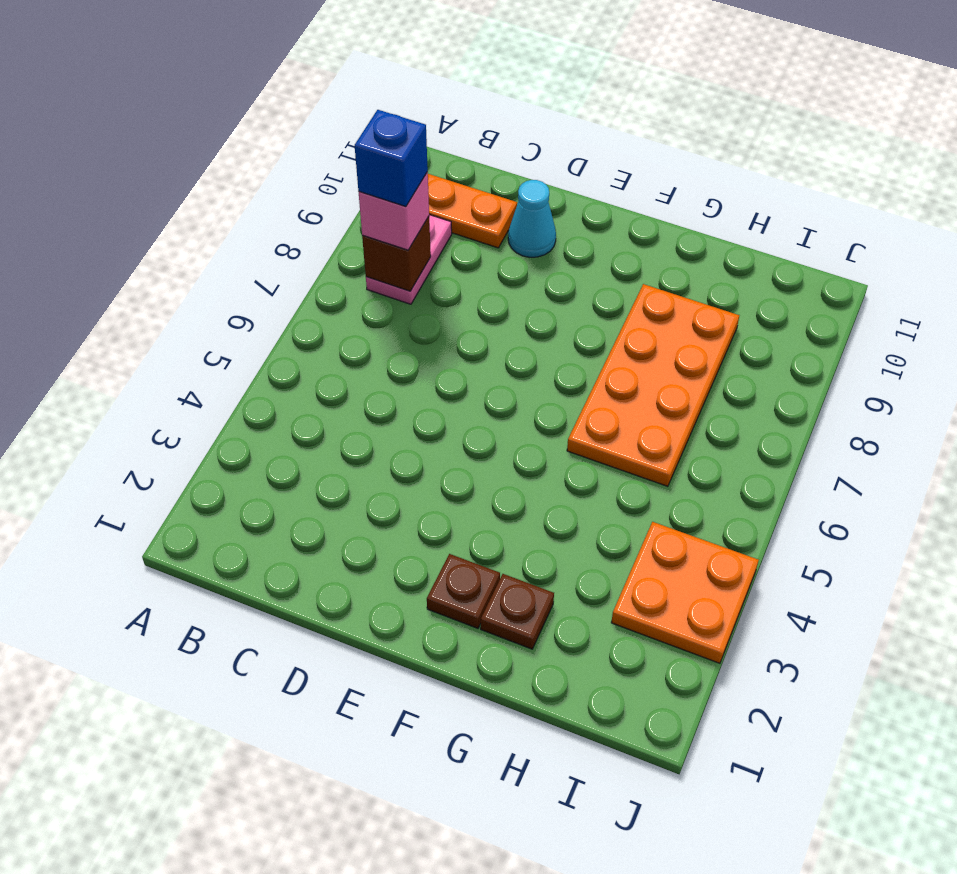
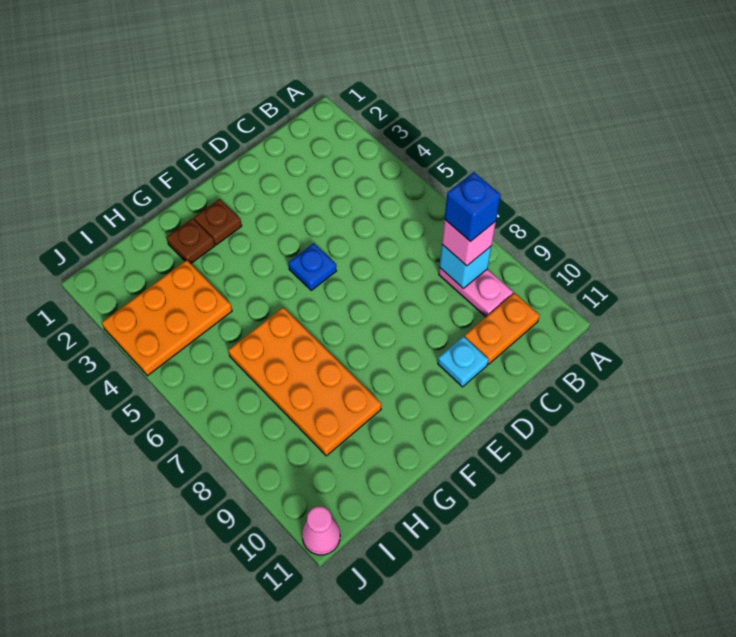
brown brick B8 level 2 -> cyan brick B8 level 2
cyan cone D10 level 1 -> cyan plate D10 level 1
none -> blue plate E5 level 1
orange plate I3:J4 level 1 -> orange plate H3:J4 level 1
none -> pink cone J11 level 1

